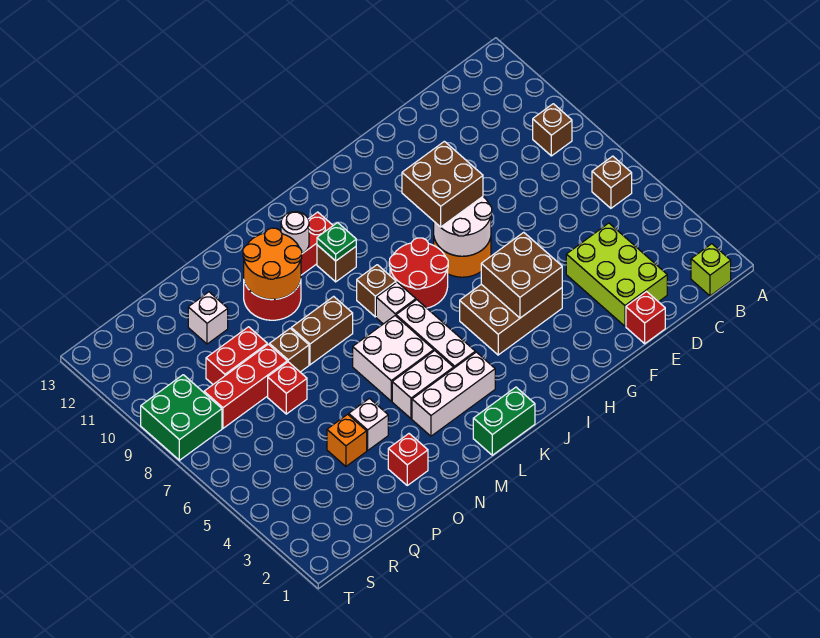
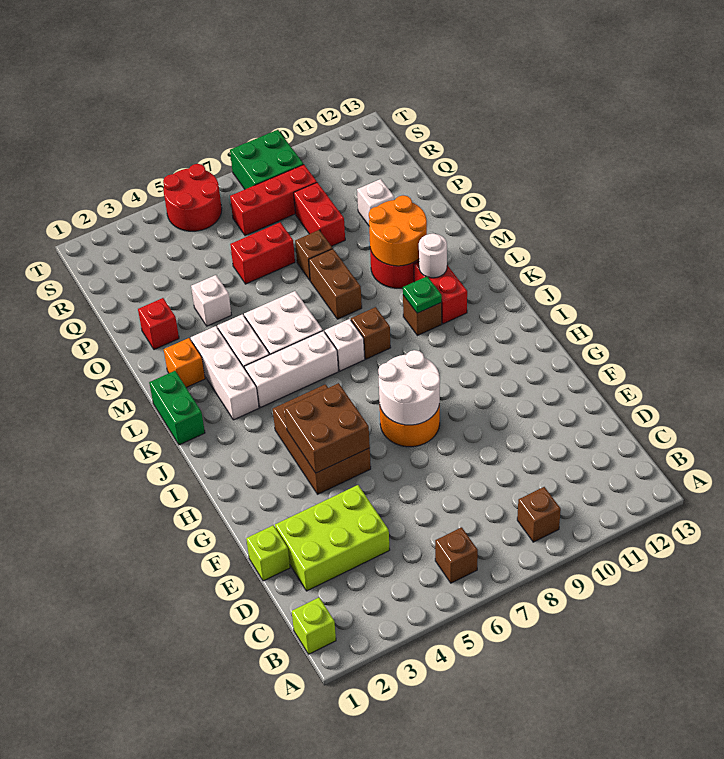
red brick E1 level 1 -> lime brick E1 level 1
brown brick G8:H9 level 3 -> none
red round brick I7:J8 level 1 -> red round brick S5:T6 level 1
orange brick P4 level 1 -> orange brick M2 level 1
red brick P7 level 1 -> red brick P6:P7 level 1
red brick P8:R8 level 1 -> red brick R7:R9 level 1

